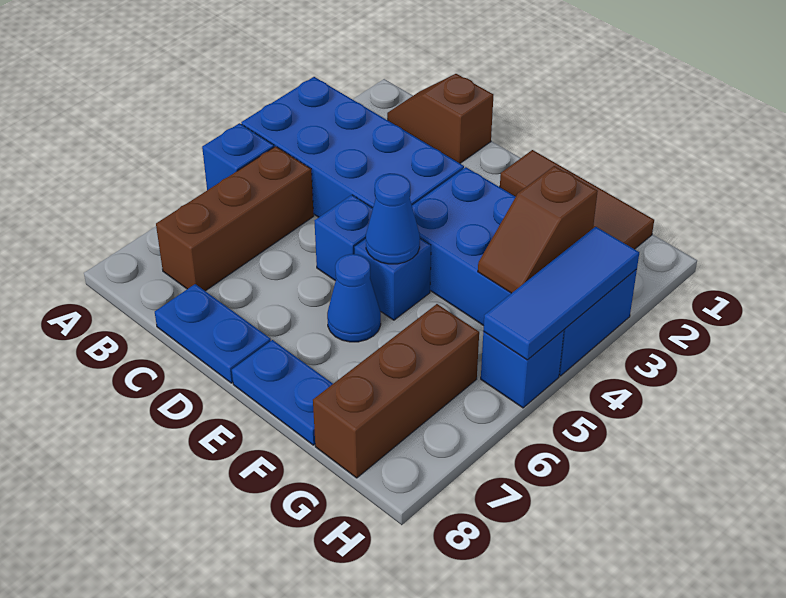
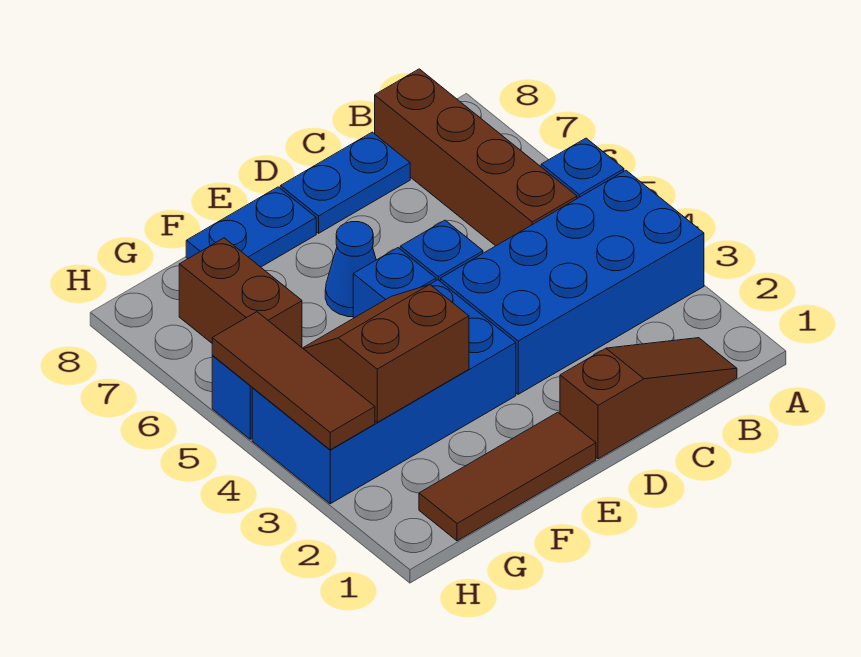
brown slope B1:C1 level 1 top C -> brown slope B1:D1 level 1 top D
brown brick B5:B7 level 1 -> brown brick B5:B8 level 1
blue cone E5 level 2 -> none
brown slope G3:G4 level 2 top 3 -> brown slope F3:G4 level 2 top 3
brown brick G6:G8 level 1 -> brown brick G6:G7 level 1
blue tile H3:H5 level 2 -> brown tile H3:H5 level 2

